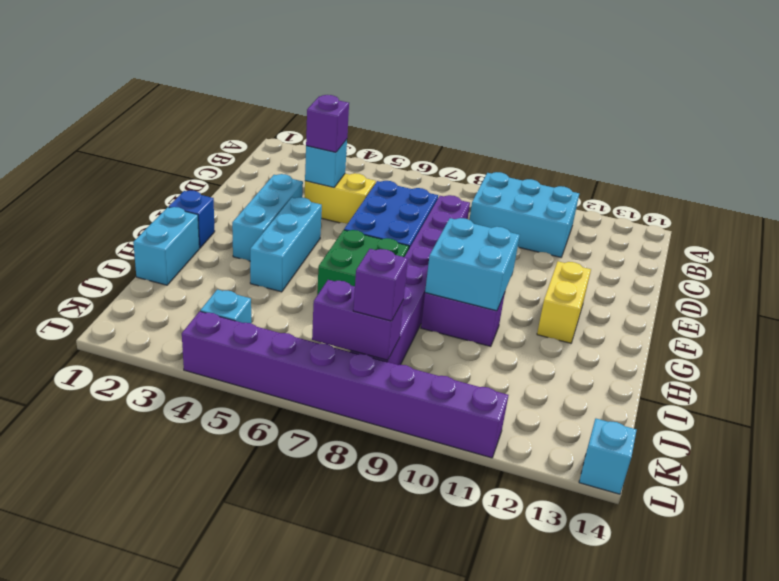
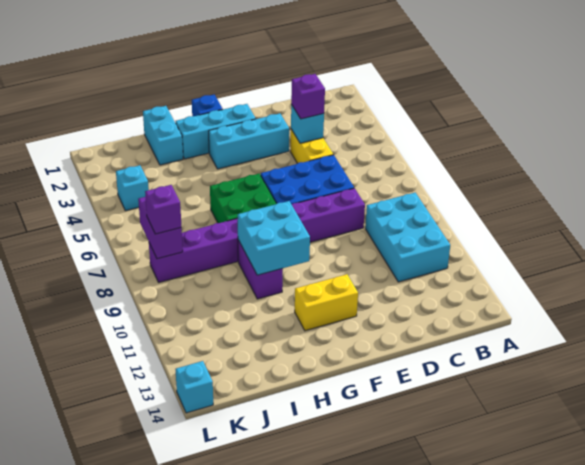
cyan brick F4:H4 level 1 -> cyan brick F2:H2 level 1
cyan brick H1:I1 level 1 -> cyan brick I1:I2 level 1
purple brick L4:L11 level 1 -> none

